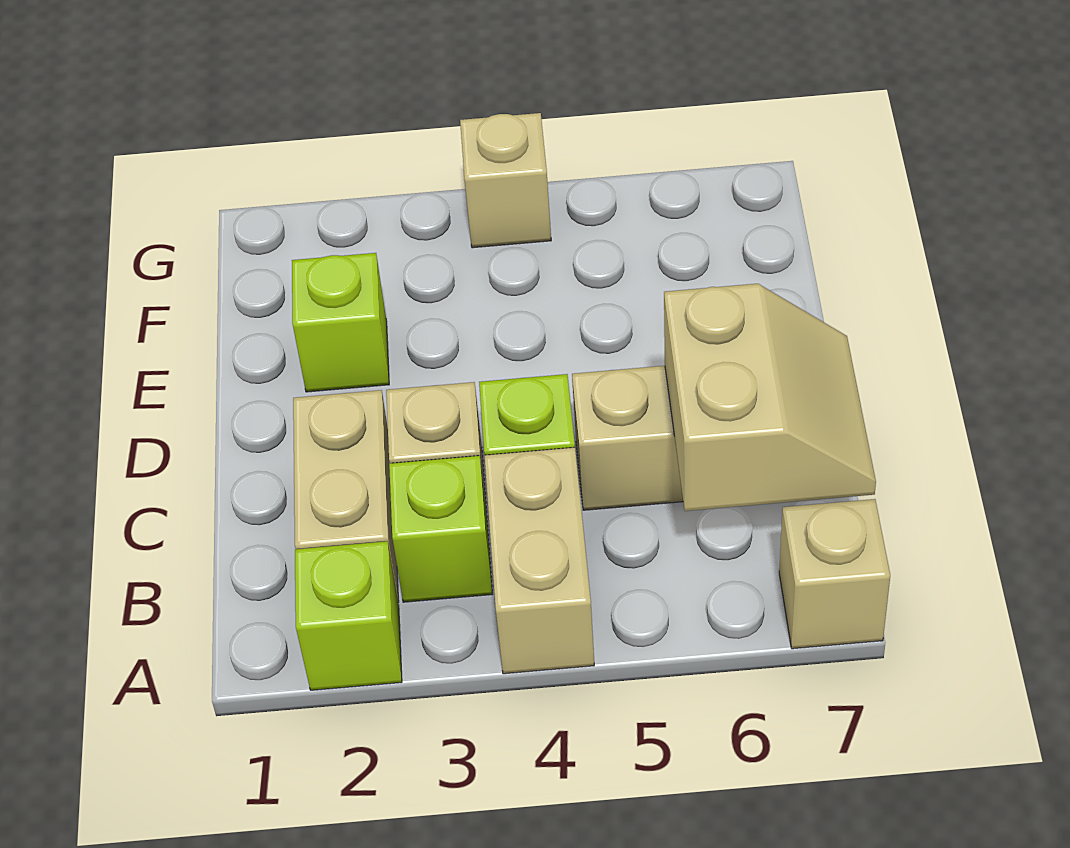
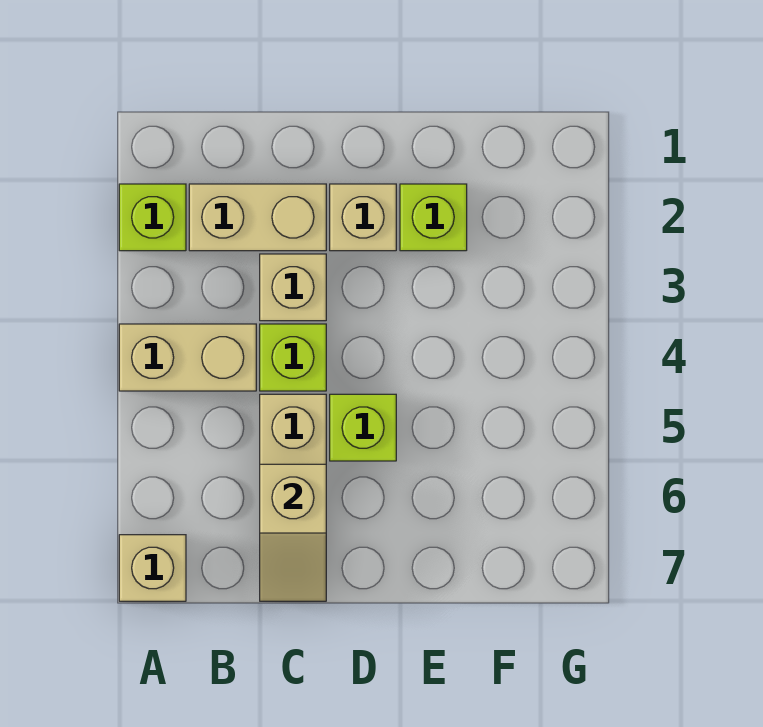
lime brick B3 level 1 -> lime brick D5 level 1
tan slope B6:C7 level 2 top 6 -> tan slope C6:C7 level 2 top 6
tan brick G4 level 1 -> tan brick D2 level 1

